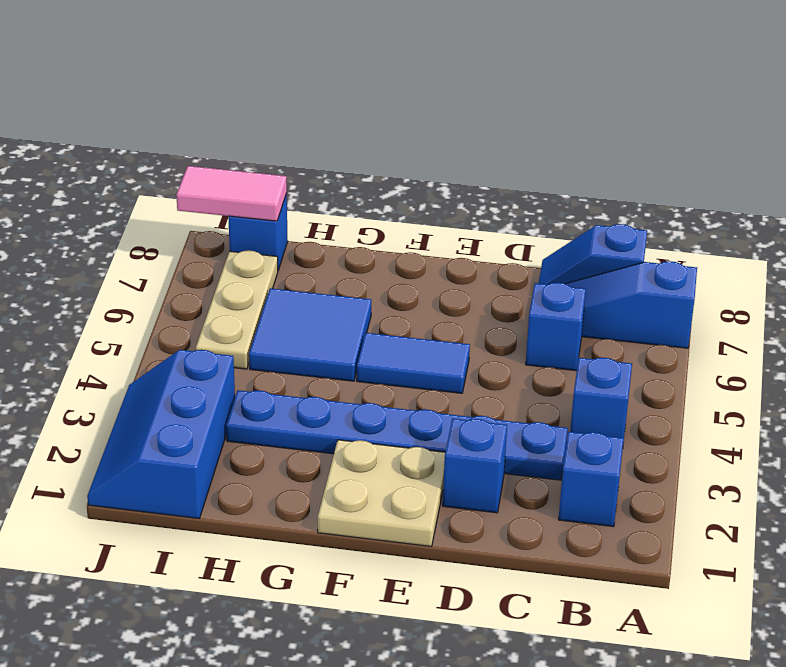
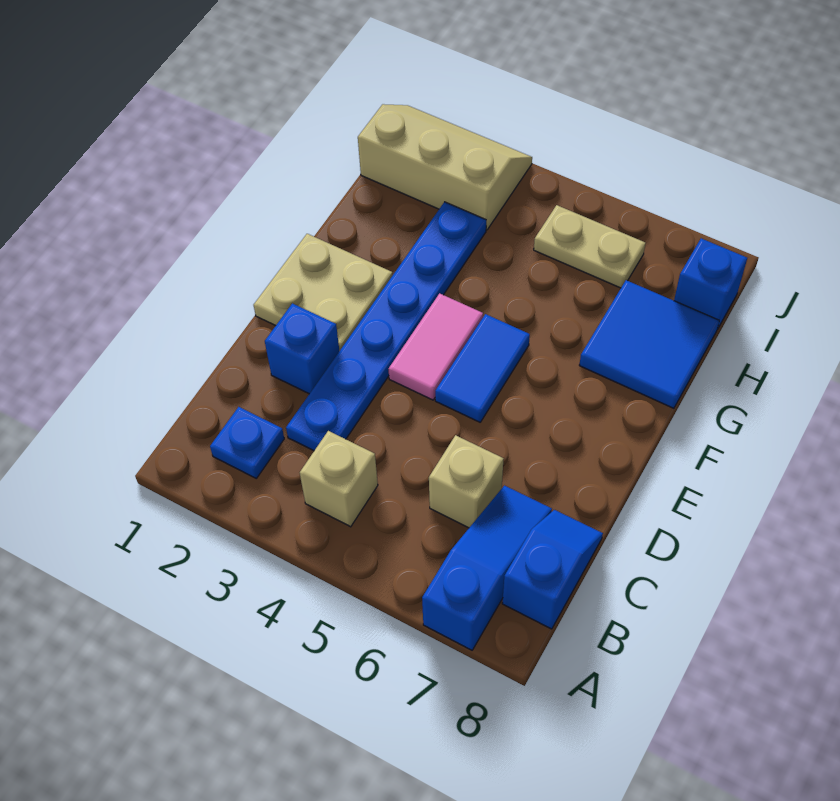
blue brick B2 level 1 -> blue plate B2 level 1
blue brick B4 level 1 -> tan brick B4 level 1
blue brick C6 level 1 -> tan brick C6 level 1
blue tile G5:H6 level 1 -> blue tile G7:H8 level 1
blue slope I1:J3 level 1 top I -> tan slope I1:J3 level 1 top I
tan plate I5:I7 level 1 -> tan plate I5:I6 level 1
pink tile I8:J8 level 2 -> pink tile E4:F4 level 1

